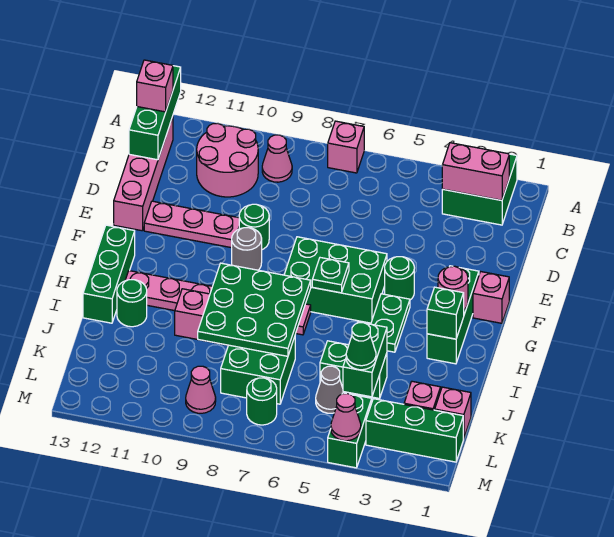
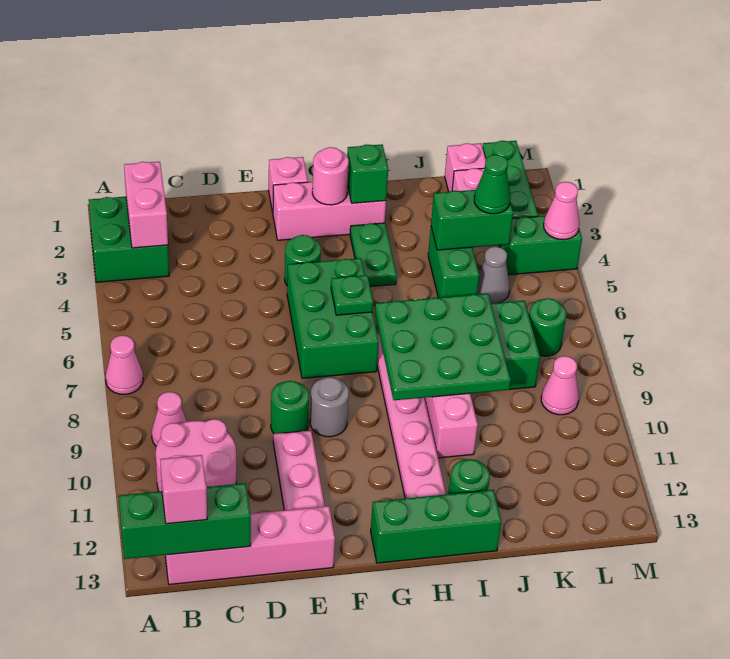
pink brick A7 level 1 -> pink cone A7 level 1
green brick F2:H2 level 1 -> pink brick F2:H2 level 1
green plate G4:H4 level 1 -> green plate H3:H4 level 1

